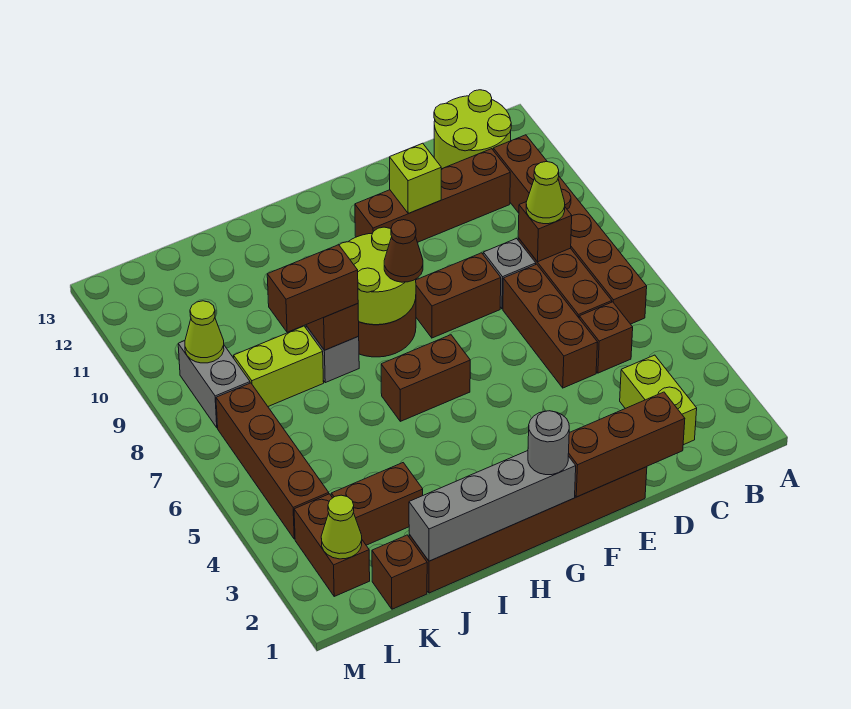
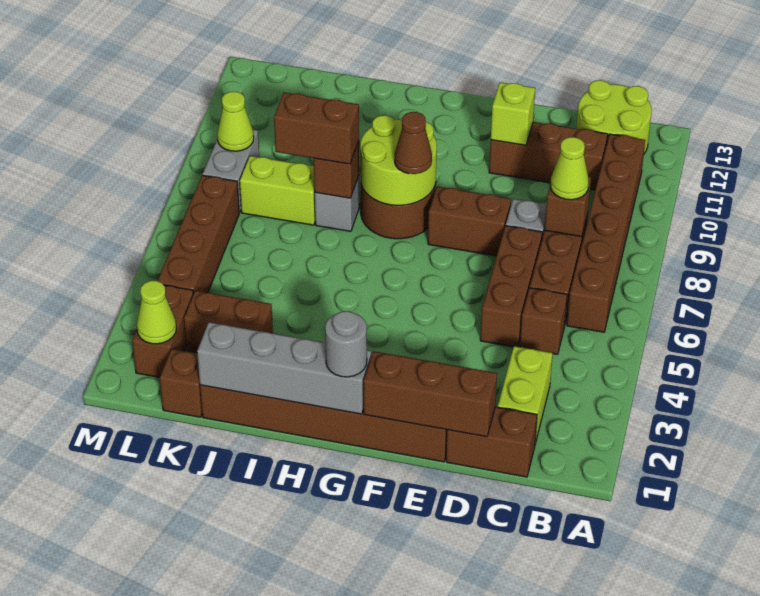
brown brick C11:F11 level 1 -> brown brick C11:E11 level 1
brown brick G6:H6 level 1 -> brown brick C1:D1 level 1

